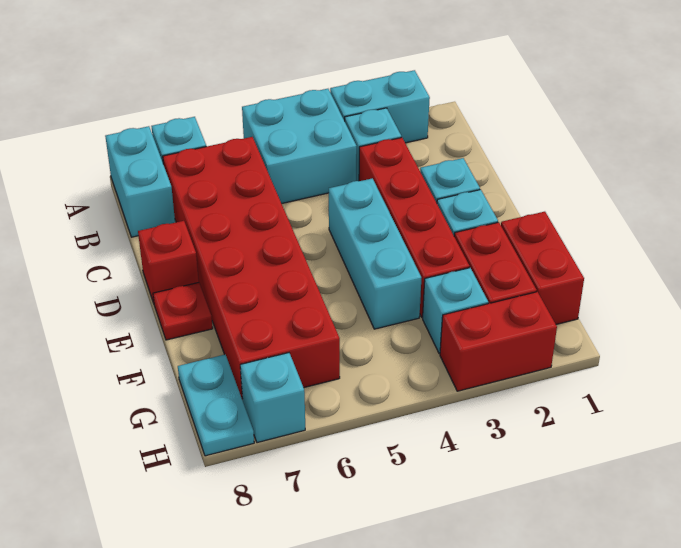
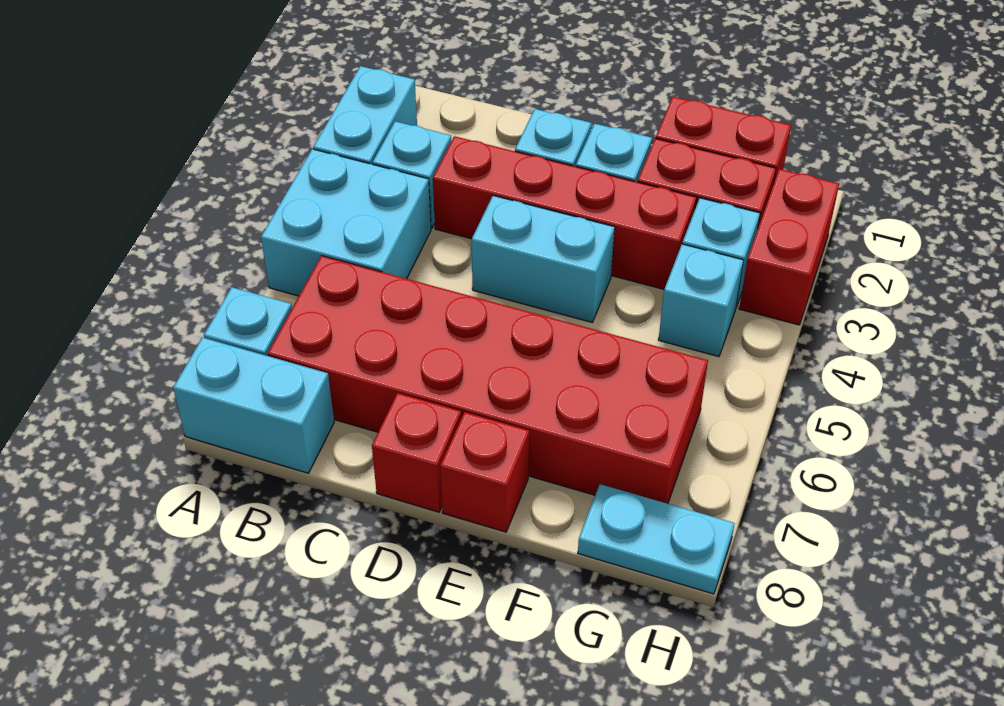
cyan brick D4:F4 level 1 -> cyan brick D4:E4 level 1
red plate E8 level 1 -> red brick E8 level 1
cyan brick H7 level 1 -> cyan brick G4 level 1

